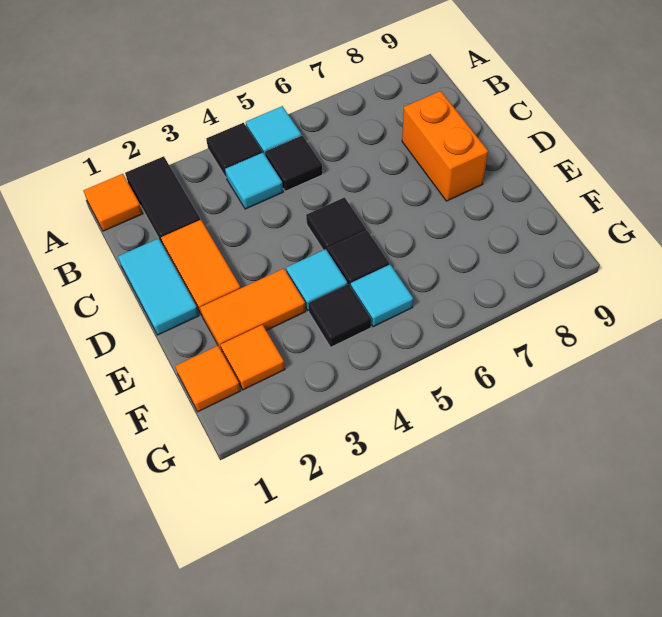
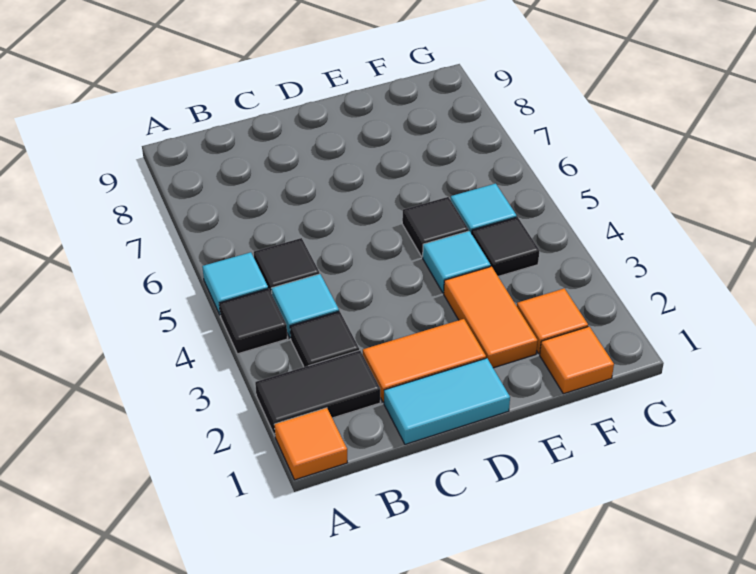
orange brick C8:D8 level 1 -> none
black tile D5 level 1 -> black tile B3 level 1

